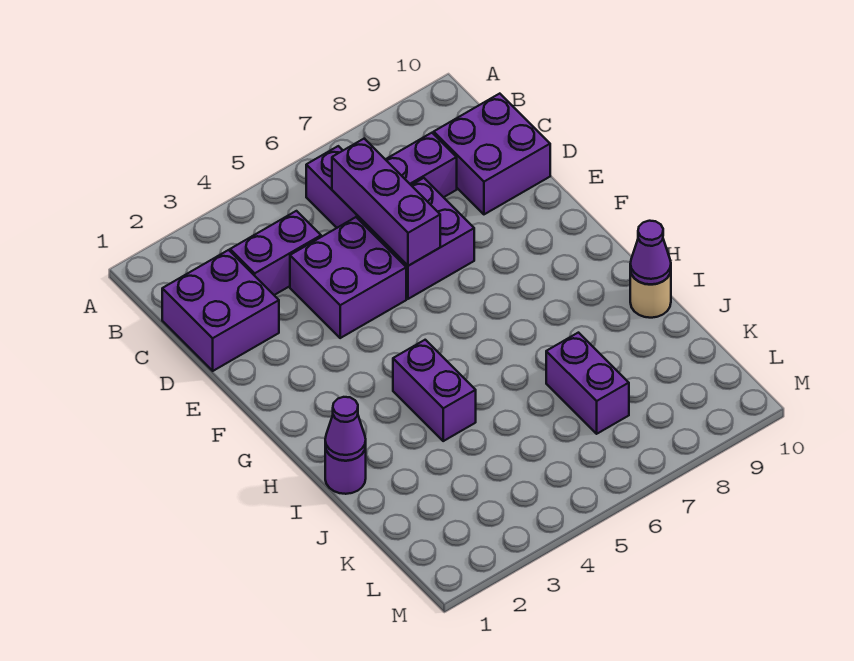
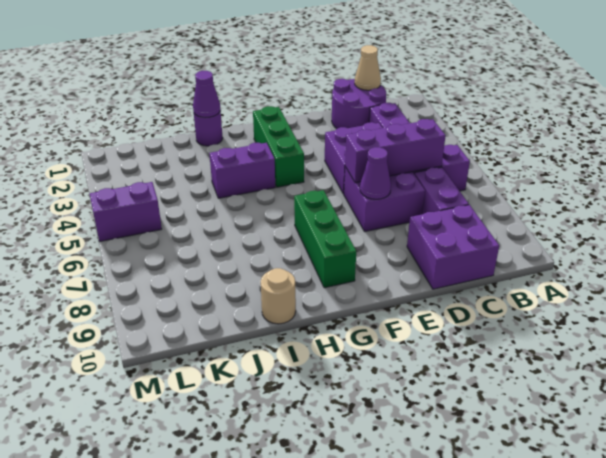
purple brick C1:D2 level 1 -> purple round brick C1:D2 level 1
none -> tan cone C1 level 2
none -> green brick G2:G4 level 1
none -> green brick G7:G9 level 1
purple cone I10 level 2 -> purple cone E7 level 2
purple brick J7:K7 level 1 -> purple brick L5:M5 level 1

